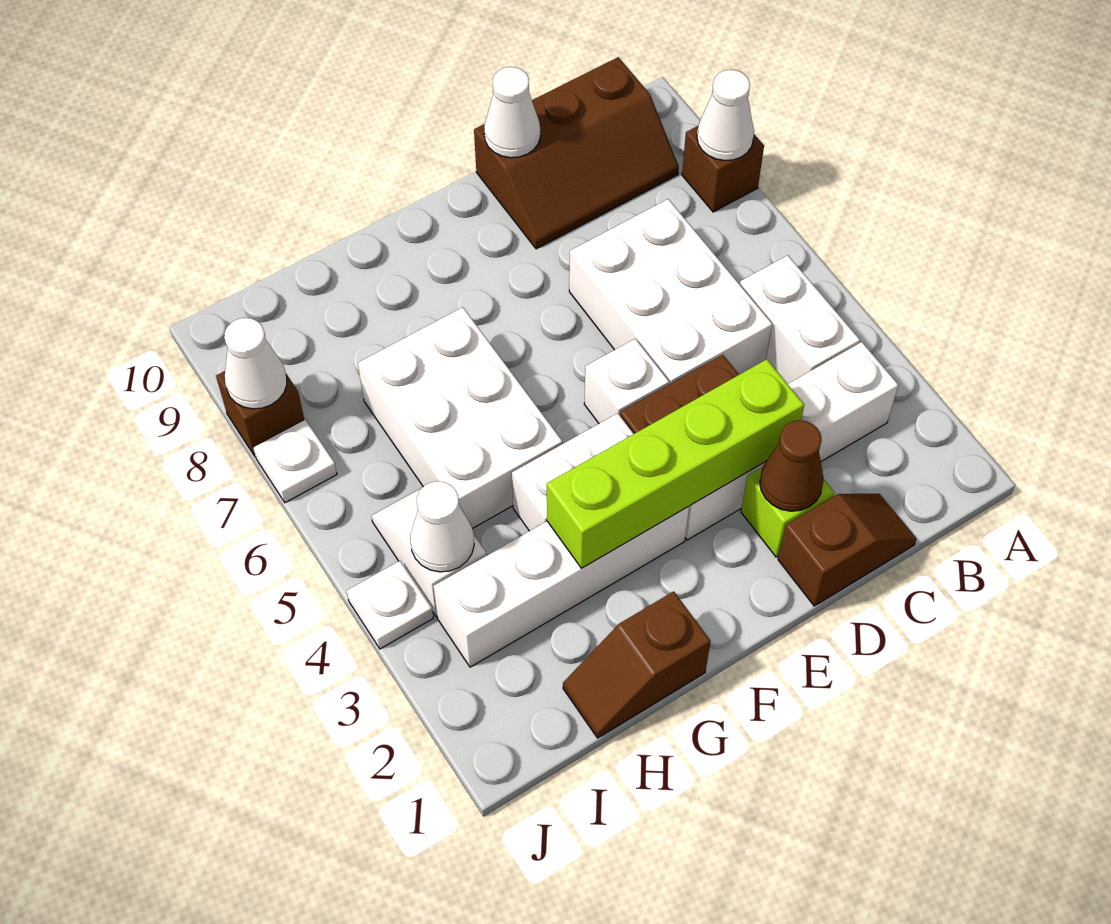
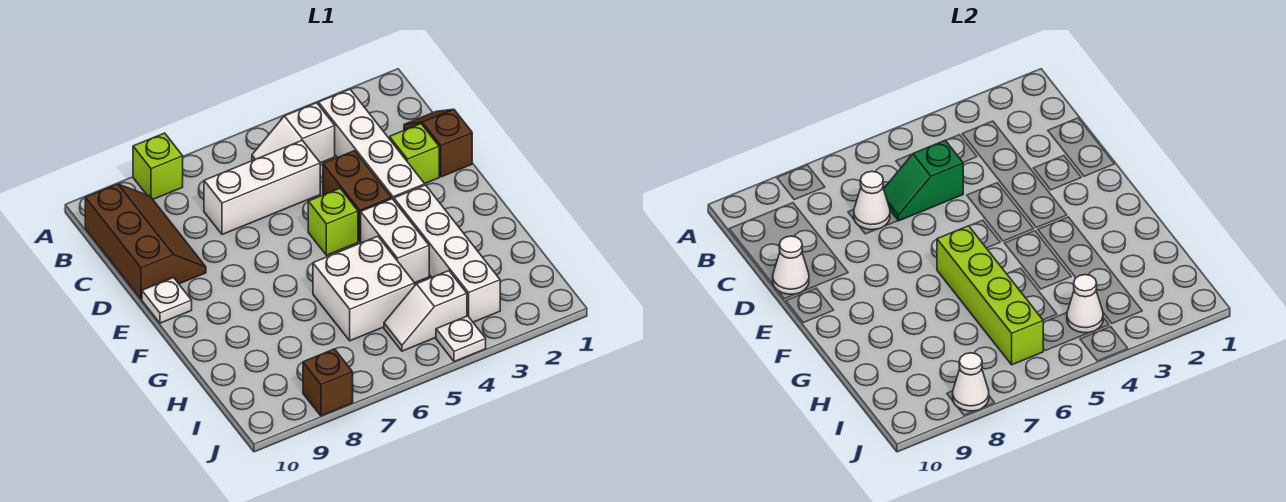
brown brick A8 level 1 -> lime brick A8 level 1
white cone A8 level 2 -> white cone C7 level 2
white brick B4:B5 level 1 -> white slope B4:B5 level 1 top 4
white brick C5:D7 level 1 -> white brick C5:C7 level 1
none -> green slope C5:C6 level 2 top 5
brown cone D2 level 2 -> none
lime brick D3:G3 level 2 -> lime brick F6:I6 level 2
white brick E5 level 1 -> lime brick E5 level 1
brown slope G1:H1 level 1 top G -> none
white brick G5:H7 level 1 -> white brick G5:H6 level 1
white plate J7 level 1 -> white plate E10 level 1

